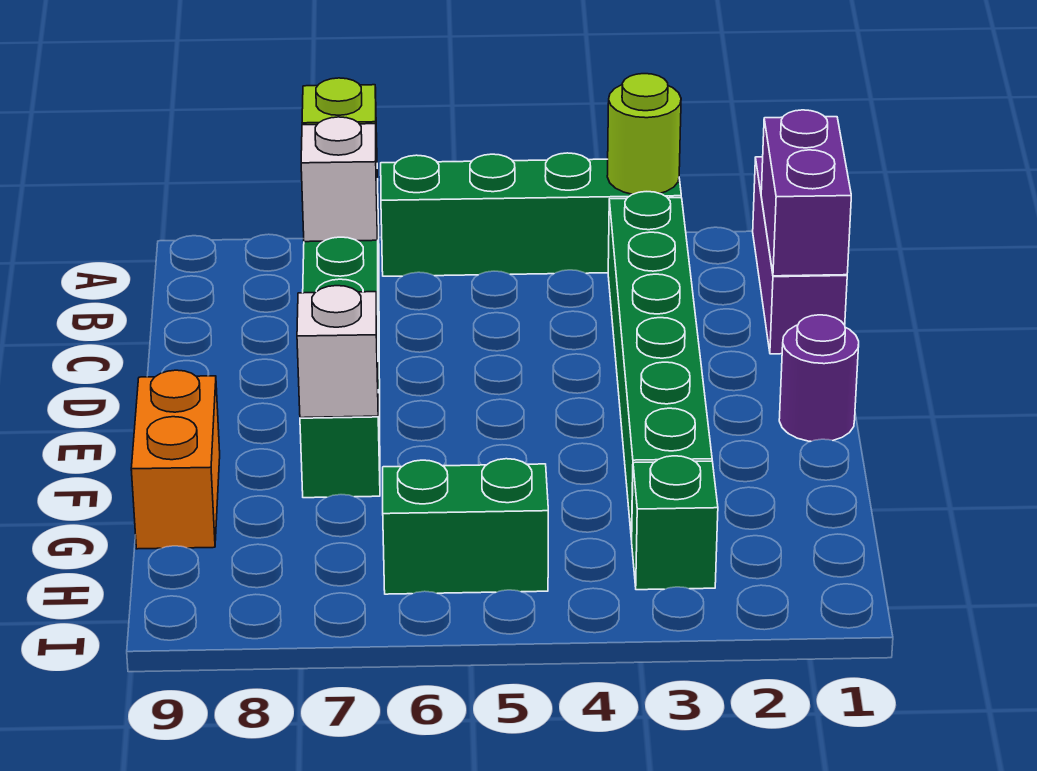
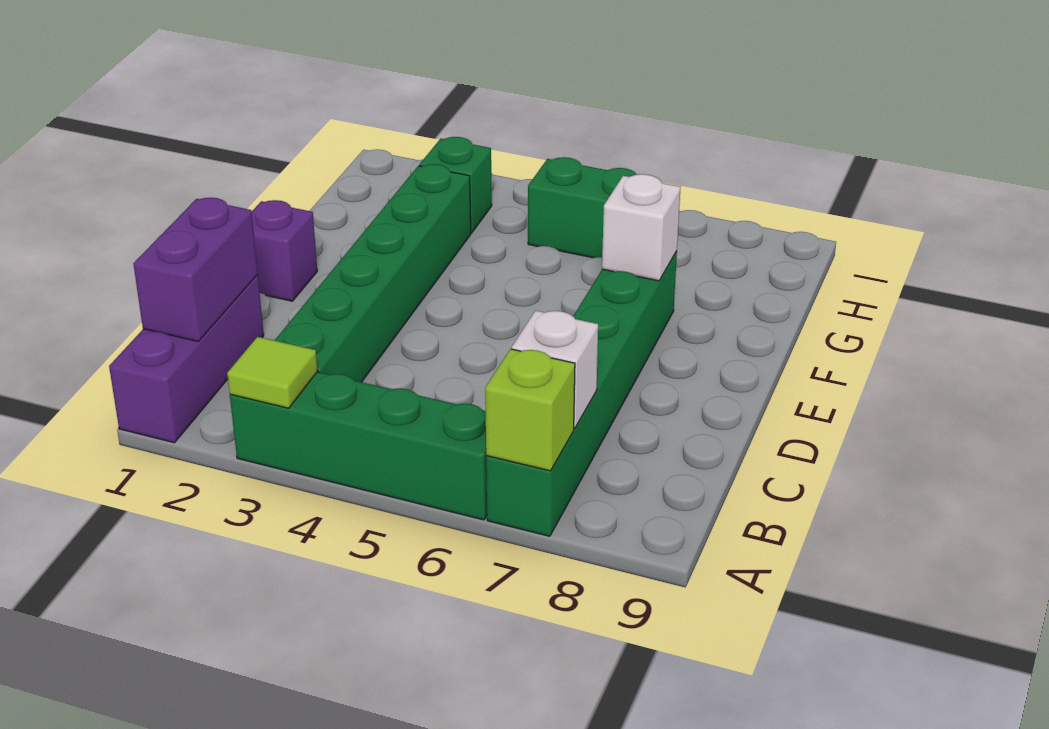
lime round brick A3 level 2 -> lime tile A3 level 2
purple round brick E1 level 1 -> purple brick E1 level 1
orange brick F9:G9 level 1 -> none

